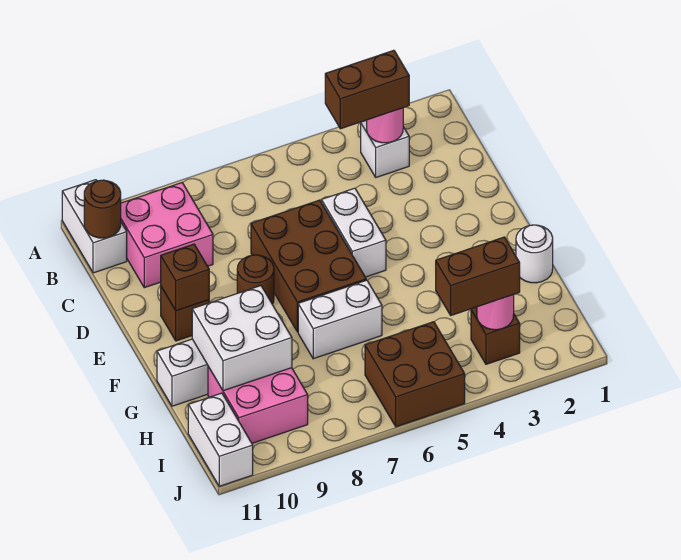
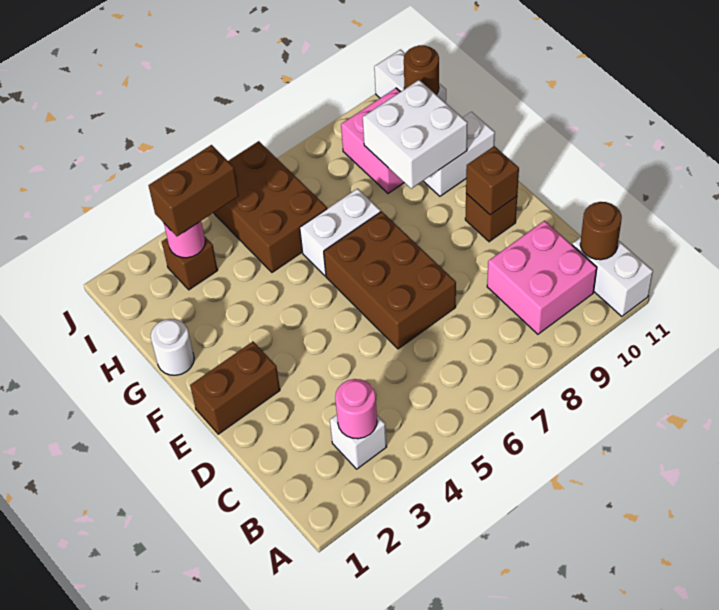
brown brick B3:B4 level 3 -> brown brick E1:E2 level 1
white brick D5:E5 level 1 -> none
brown round brick E8 level 1 -> brown round brick I11 level 2
brown brick I5:J6 level 1 -> brown brick H5:J6 level 1

